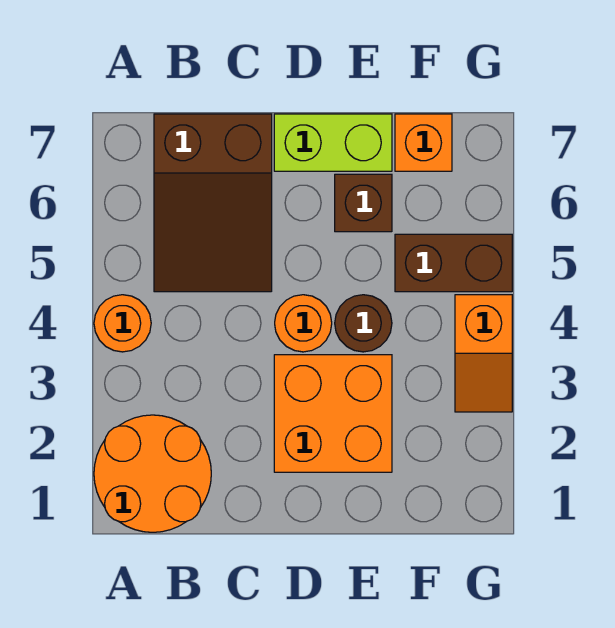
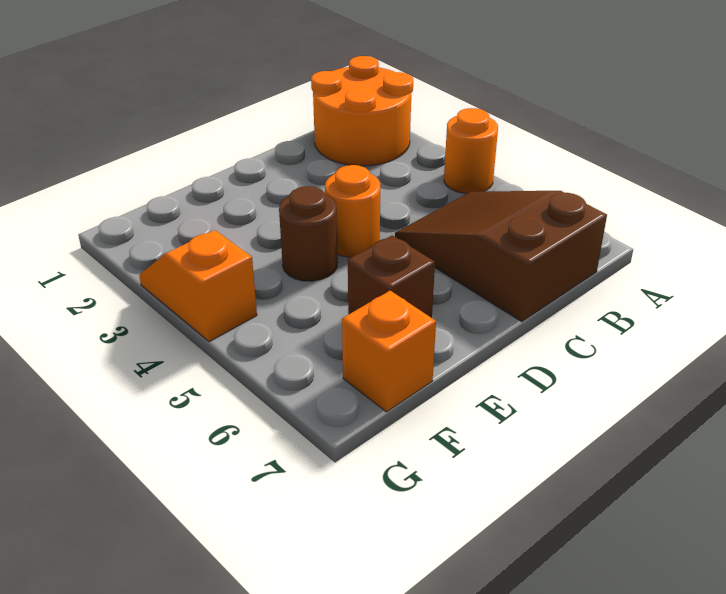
orange brick D2:E3 level 1 -> none
lime brick D7:E7 level 1 -> none
brown brick F5:G5 level 1 -> none

